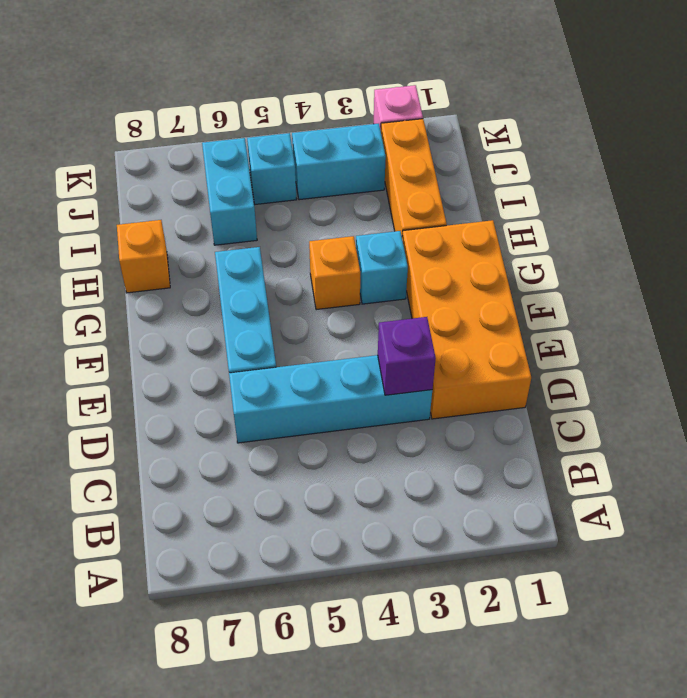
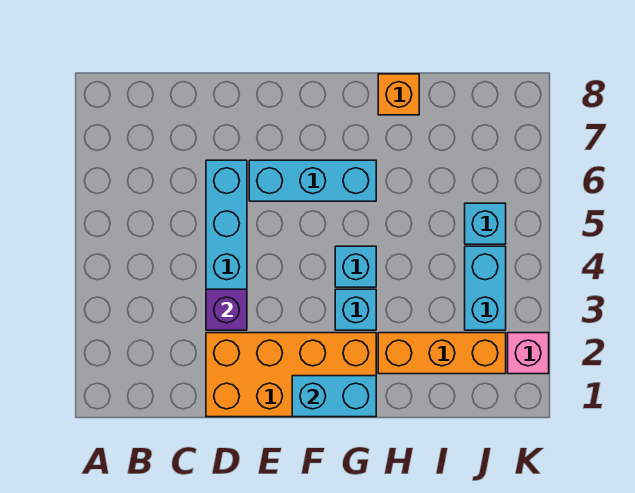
orange brick G4 level 1 -> cyan brick G4 level 1
cyan brick I6:J6 level 1 -> cyan brick F1:G1 level 2

